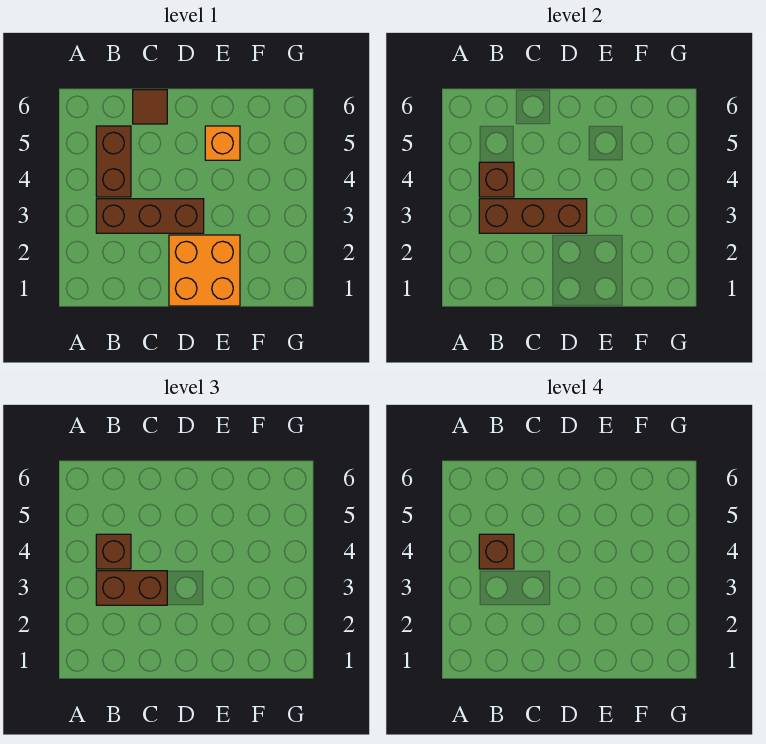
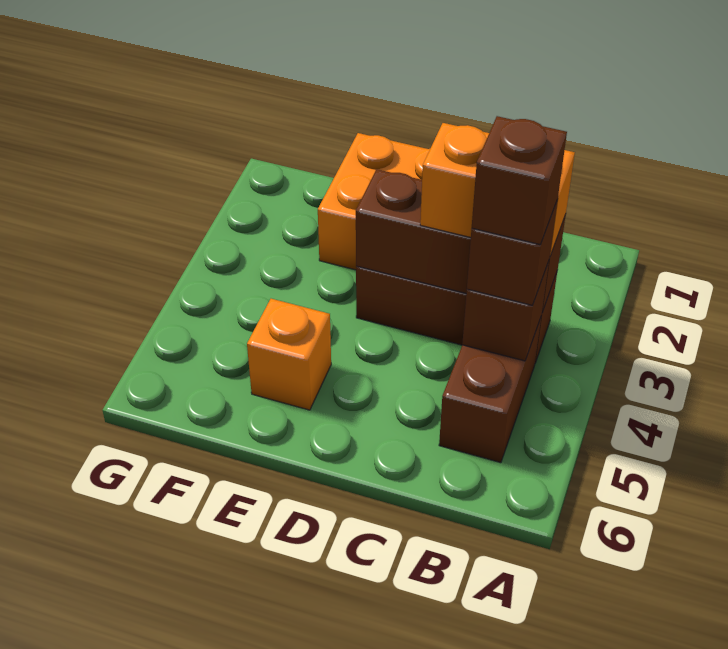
brown brick B3:C3 level 3 -> orange brick B3:C3 level 3
brown tile C6 level 1 -> none

